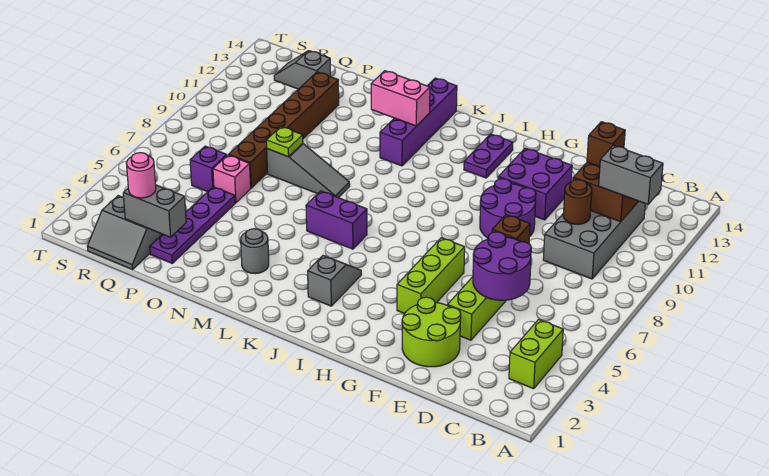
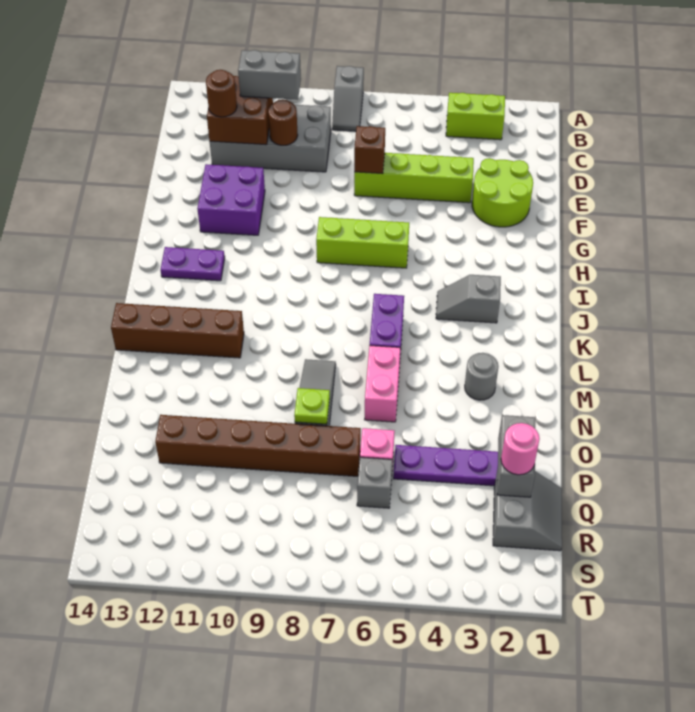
grey brick B11:C11 level 3 -> grey brick C10:C11 level 3
purple round brick D5:E6 level 2 -> none
brown brick D12 level 3 -> brown round brick D12 level 3
purple round brick F9:G10 level 1 -> none
lime brick G4:G6 level 1 -> lime brick H6:H8 level 1
purple brick L11:L14 level 1 -> brown brick L11:L14 level 1
pink brick L12:M12 level 2 -> pink brick M6:N6 level 1
purple brick Q6 level 1 -> grey brick Q6 level 1
grey slope Q13:R13 level 1 top Q -> grey slope A8:B8 level 1 top A

